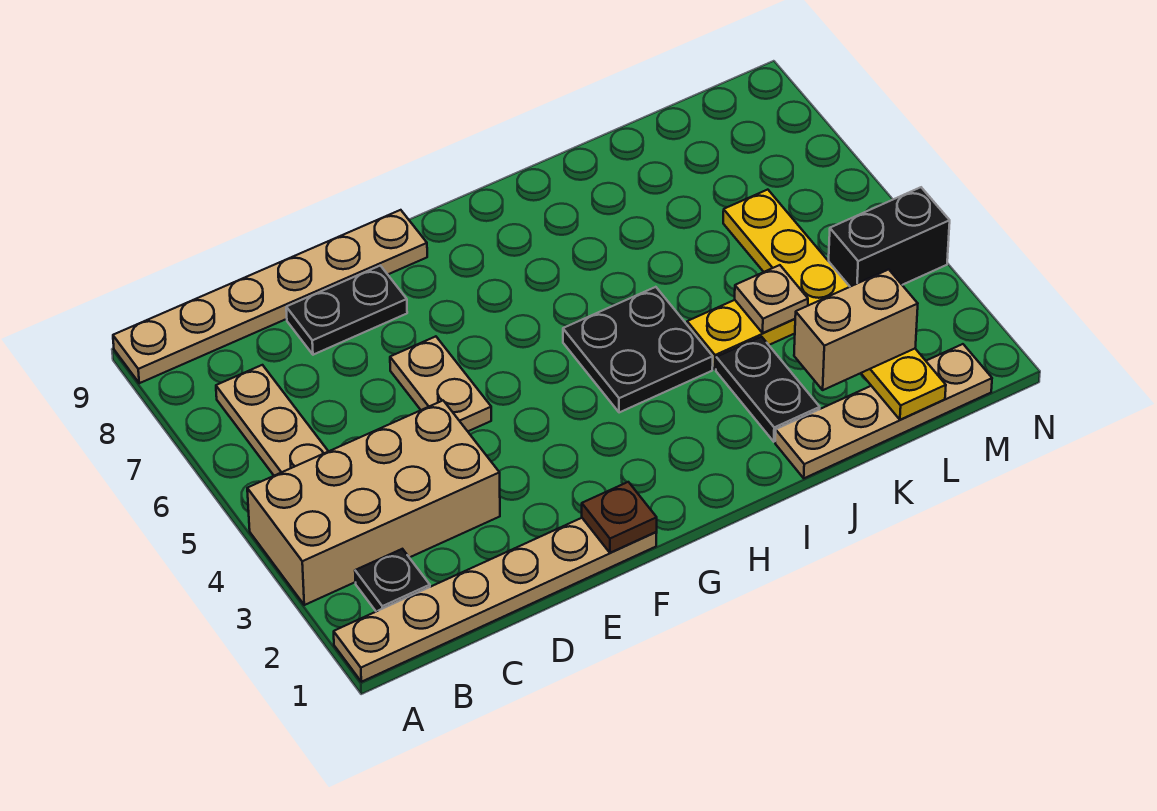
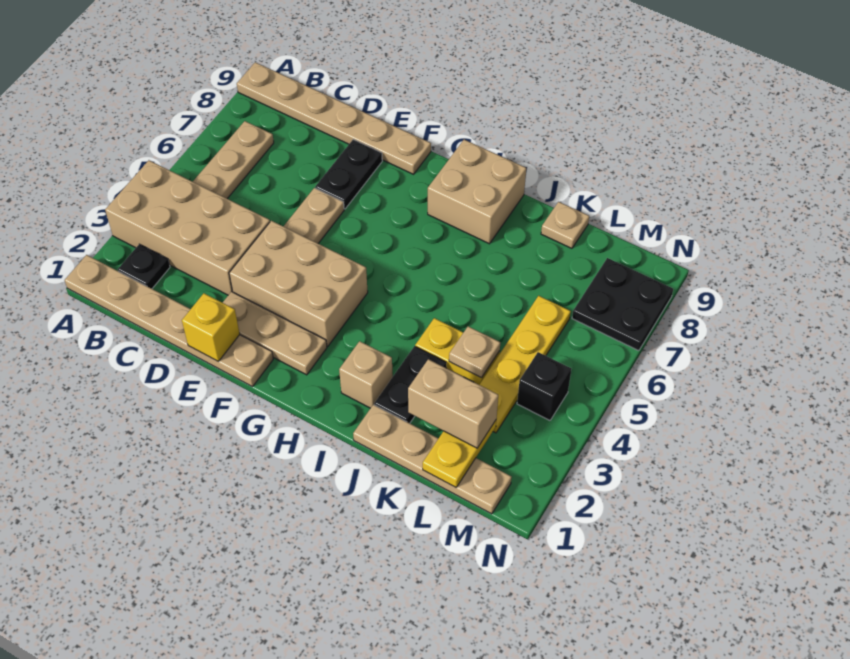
black plate D8:E8 level 1 -> black plate E7:E8 level 1
none -> yellow brick E1 level 2
none -> tan plate E2:G2 level 1
none -> tan brick E3:G4 level 1
brown plate F1 level 2 -> none
black plate H4:I5 level 1 -> black plate M7:N8 level 1
none -> tan brick H8:I9 level 1
none -> tan brick I2 level 1
none -> tan plate K9 level 1
black brick M4:N4 level 1 -> black brick M4 level 1

